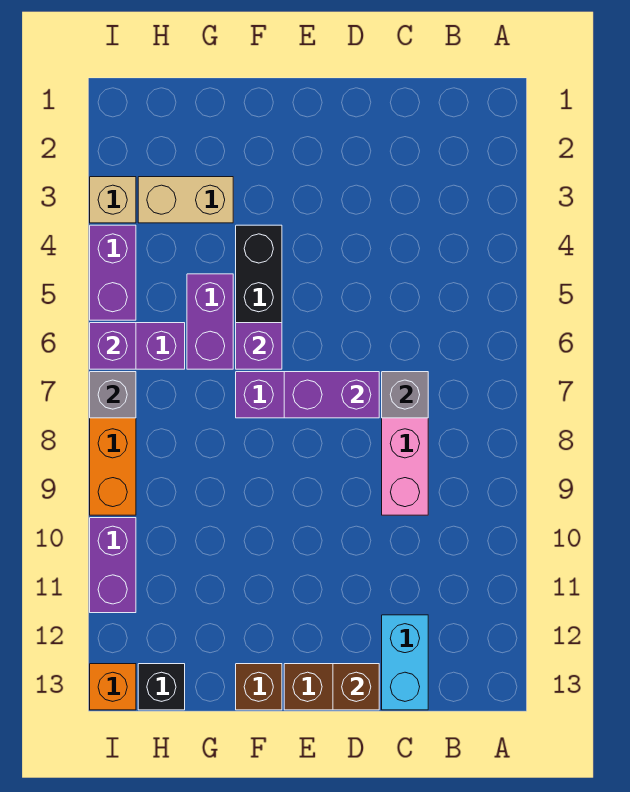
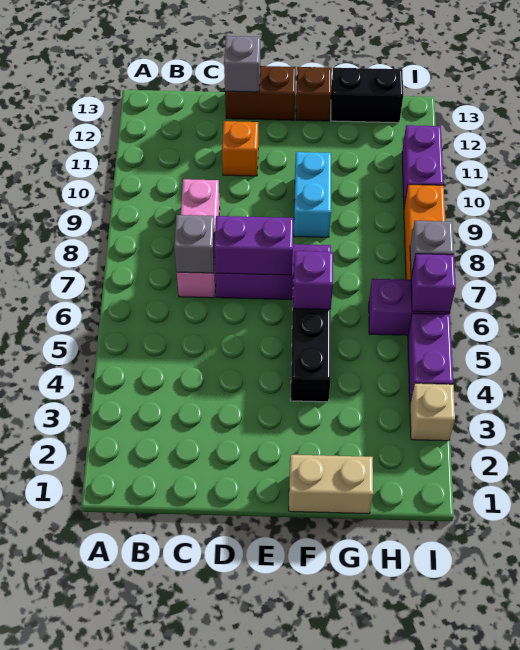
cyan brick C12:C13 level 1 -> cyan brick F9:F10 level 1
brown brick D13 level 2 -> grey brick D13 level 2
tan brick G3:H3 level 1 -> tan brick F1:G1 level 1
purple brick G5:G6 level 1 -> none
black brick H13 level 1 -> black brick G13:H13 level 1
orange brick I13 level 1 -> orange brick D11 level 1

